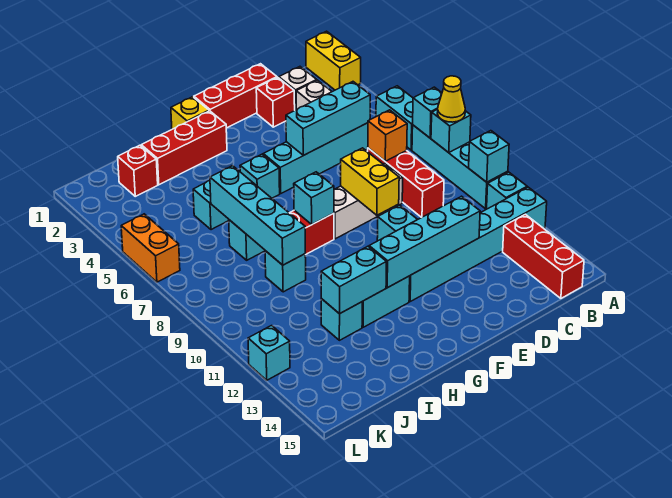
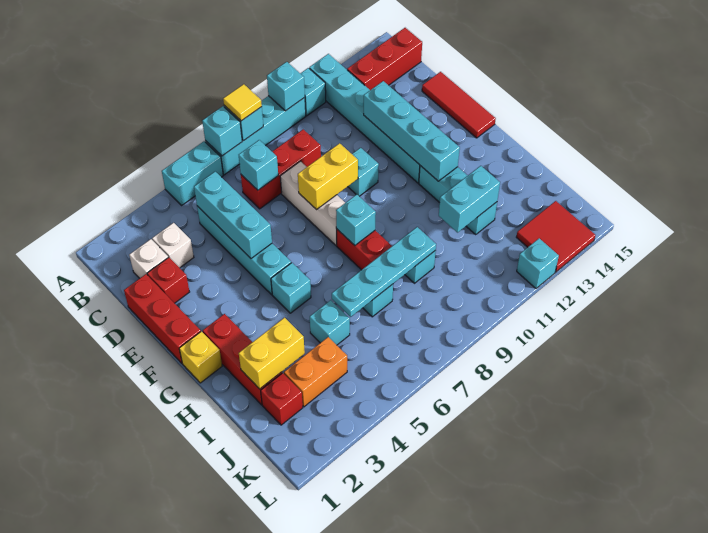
yellow brick A1:A2 level 1 -> yellow brick I2:I3 level 2
yellow cone A8 level 3 -> yellow tile A8 level 3
orange brick C7 level 2 -> cyan brick C7 level 2
none -> red tile D15:F15 level 1
cyan brick H12:I12 level 2 -> cyan brick I11:I12 level 2
cyan brick I6:I9 level 2 -> cyan plate I6:I9 level 2
none -> red tile K13:L14 level 1
orange brick L5:L6 level 1 -> orange brick J3:J4 level 1

